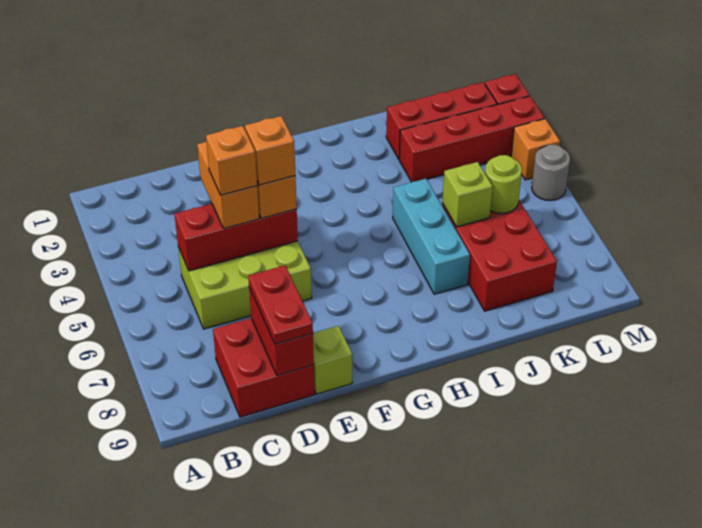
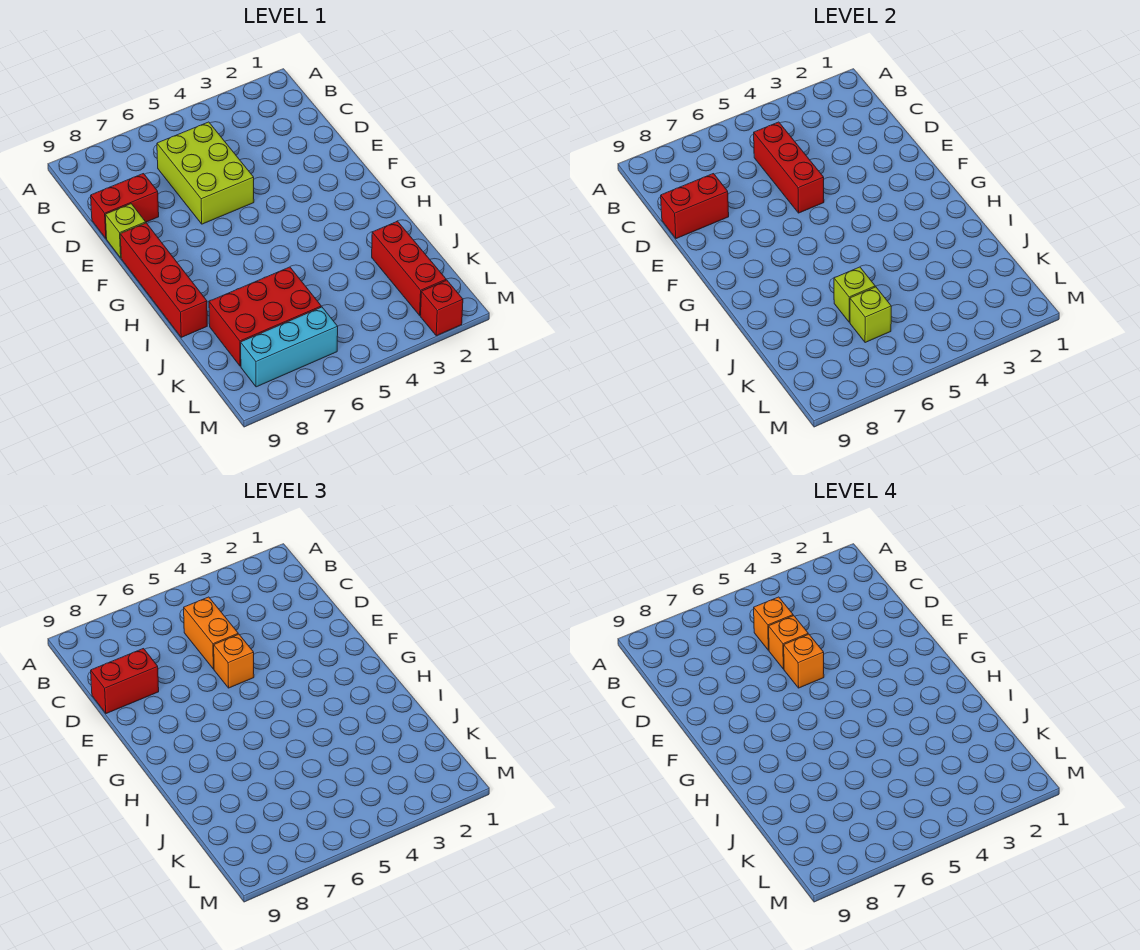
red brick C8:D9 level 1 -> red brick D8:D9 level 1
orange brick D4:D5 level 3 -> orange brick C5:D5 level 3
red plate D8:D9 level 3 -> red brick D8:D9 level 3
cyan brick I5:I7 level 1 -> cyan brick L6:L8 level 1
red brick J3:M3 level 1 -> red brick F9:I9 level 1
lime round brick K6 level 2 -> lime brick K6 level 2
orange brick M4 level 1 -> orange brick C5 level 4
grey round brick M5 level 1 -> none

